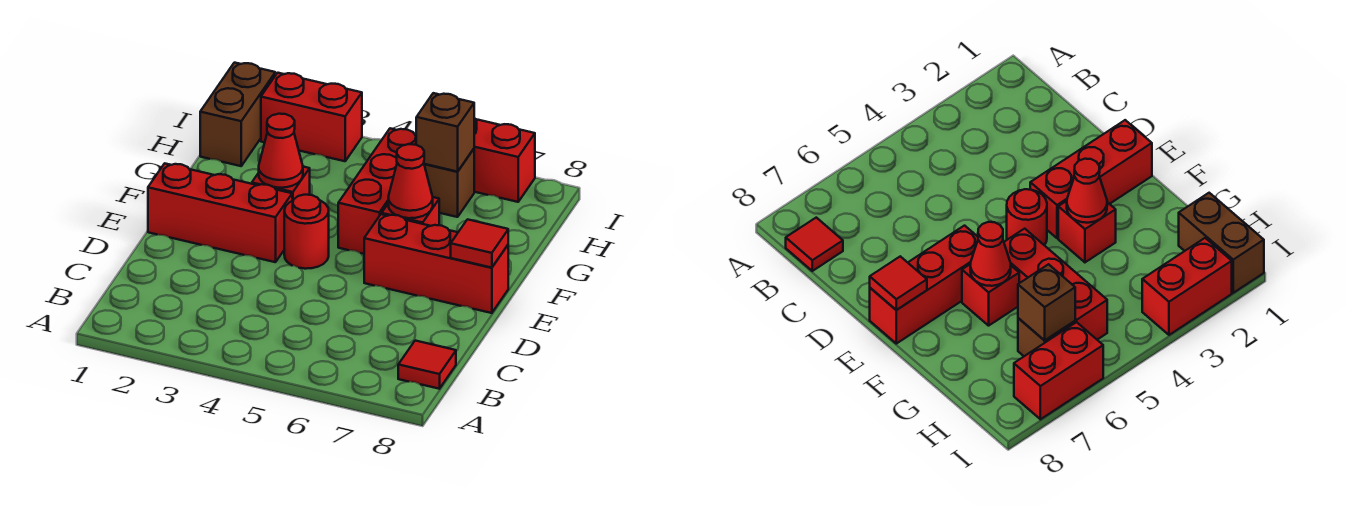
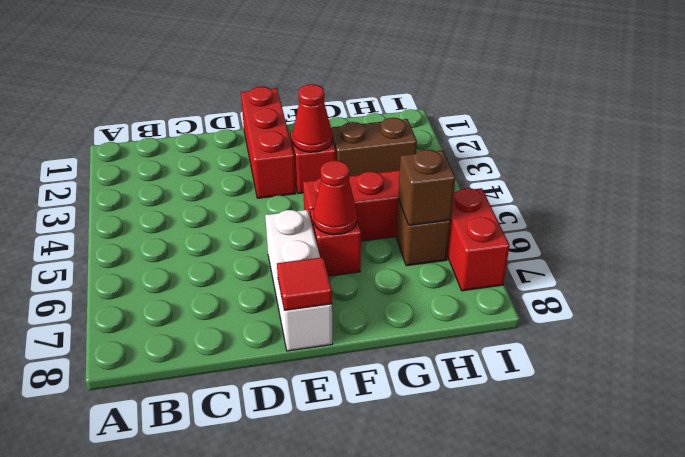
red tile B8 level 1 -> none
red round brick E4 level 1 -> none
red brick E6:E8 level 1 -> white brick E6:E8 level 1
brown brick H1:I1 level 1 -> brown brick G3:H3 level 1
red brick I2:I3 level 1 -> none

